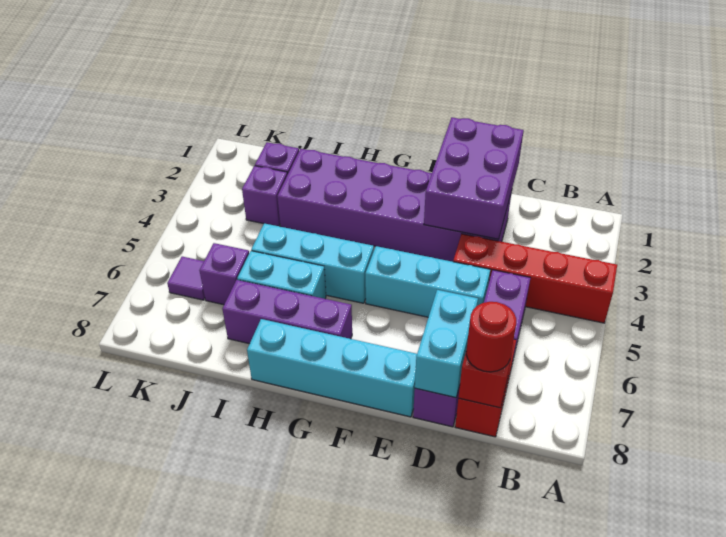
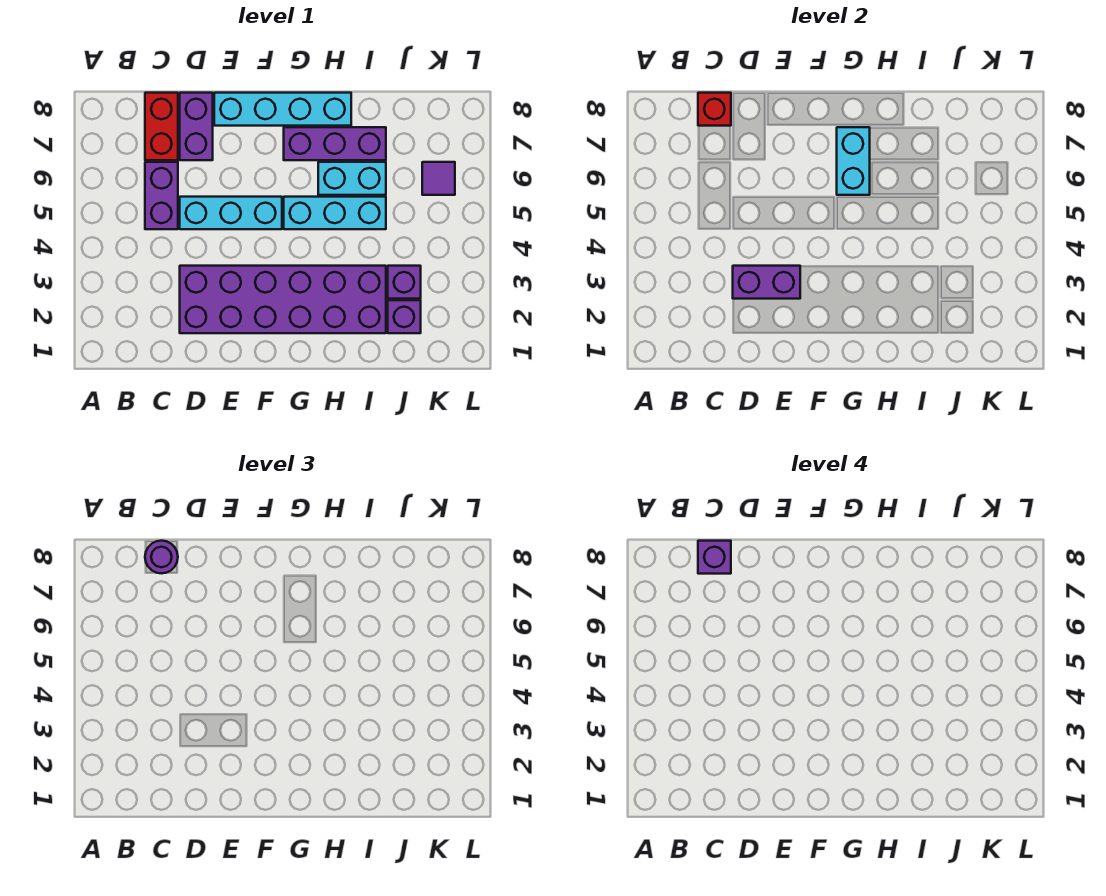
red brick A4:D4 level 1 -> none
red round brick C8 level 3 -> purple round brick C8 level 3
purple brick D1:E3 level 2 -> purple brick D3:E3 level 2
cyan brick D7:D8 level 2 -> cyan brick G6:G7 level 2
purple brick J6 level 1 -> purple brick C8 level 4

